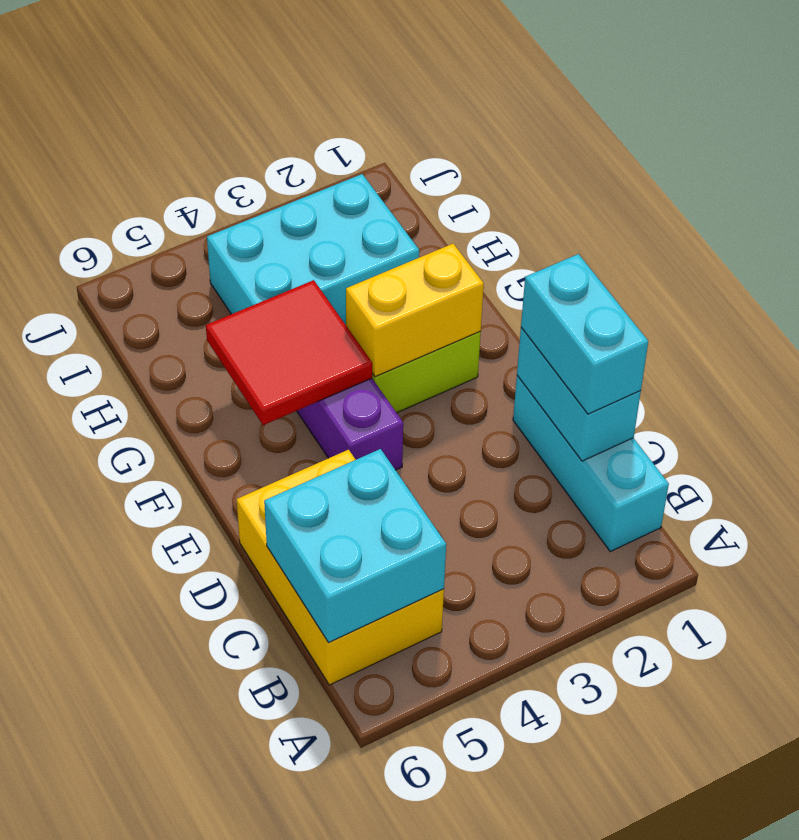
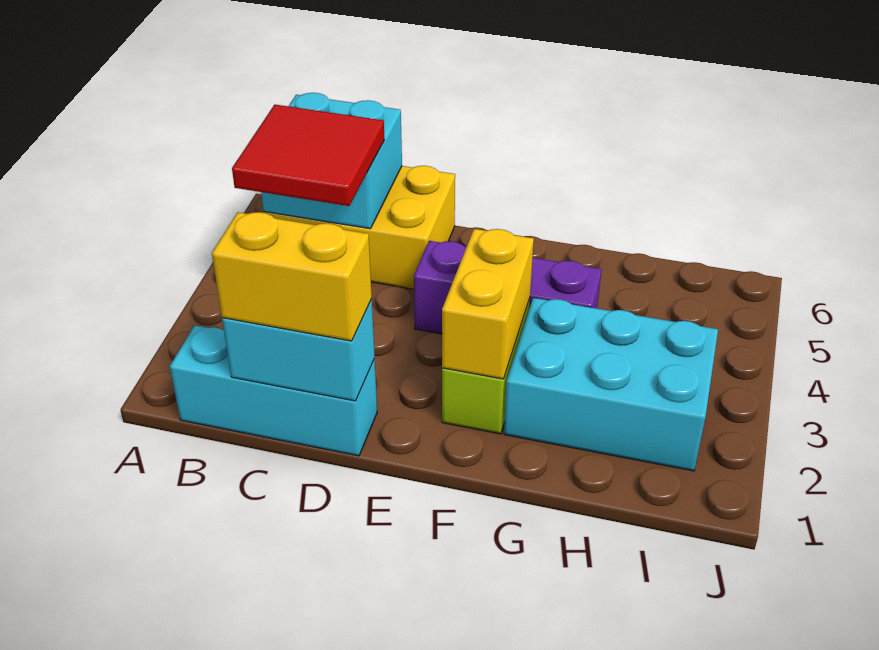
cyan brick C1:D1 level 3 -> yellow brick C1:D1 level 3
red tile F4:G5 level 2 -> red tile B4:C5 level 3
cyan brick H2:I4 level 1 -> cyan brick G2:I3 level 1

